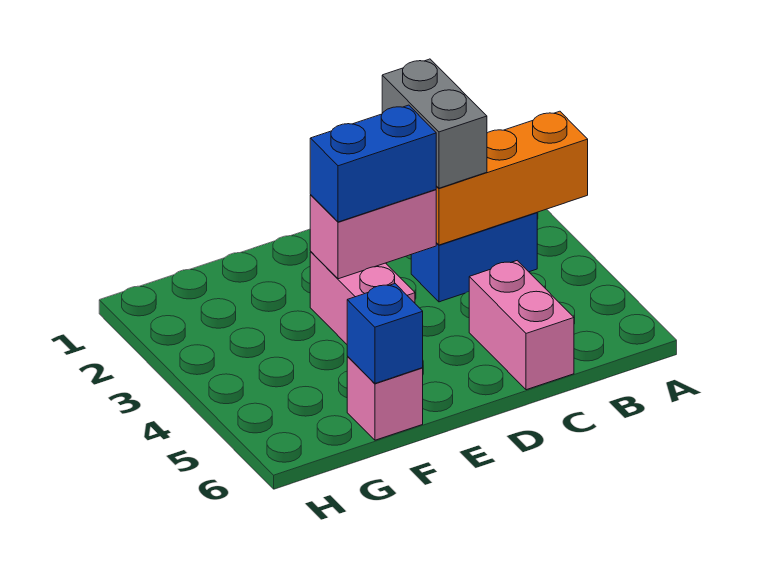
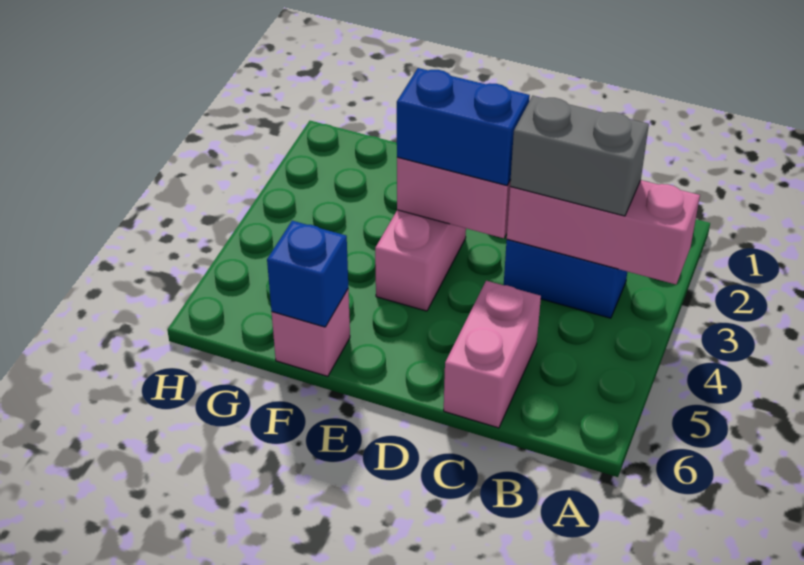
orange brick A3:C3 level 2 -> pink brick A3:C3 level 2
grey brick C2:C3 level 3 -> grey brick B3:C3 level 3

